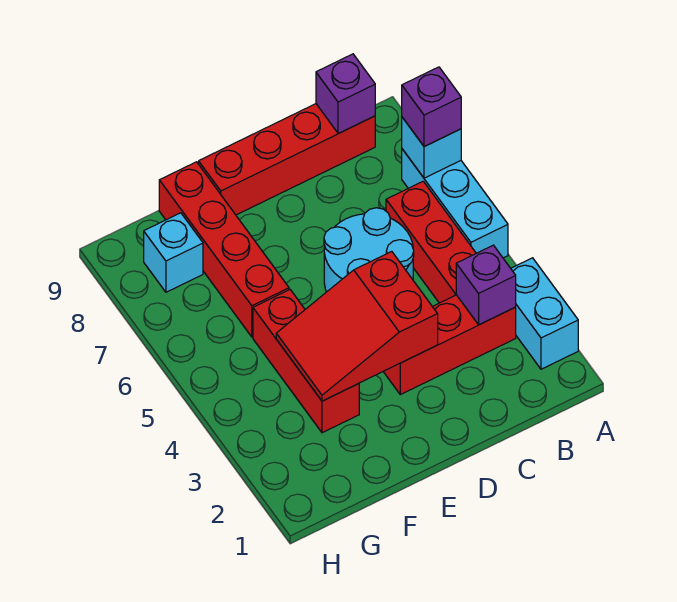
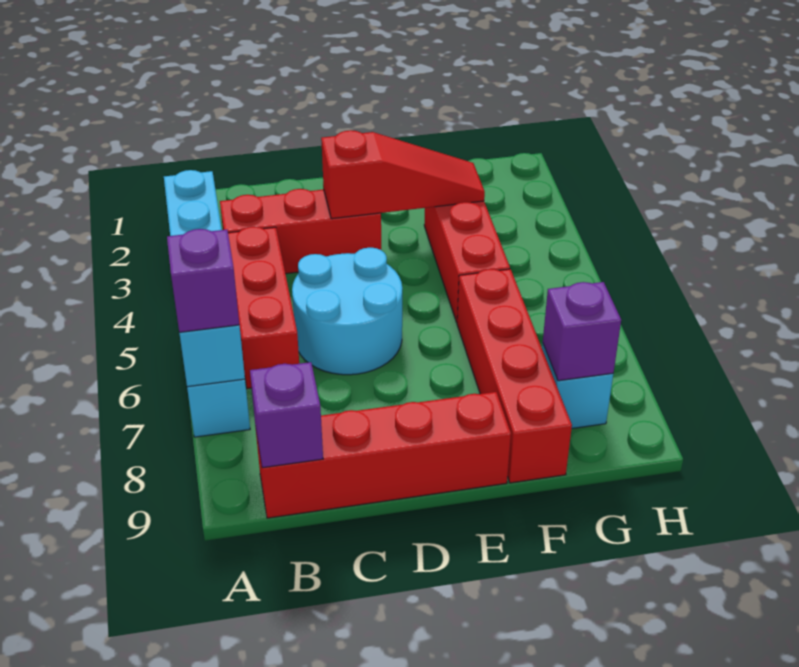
purple brick B3 level 2 -> purple brick G8 level 2
red slope D3:F4 level 2 top D -> red slope D3:F3 level 2 top D

